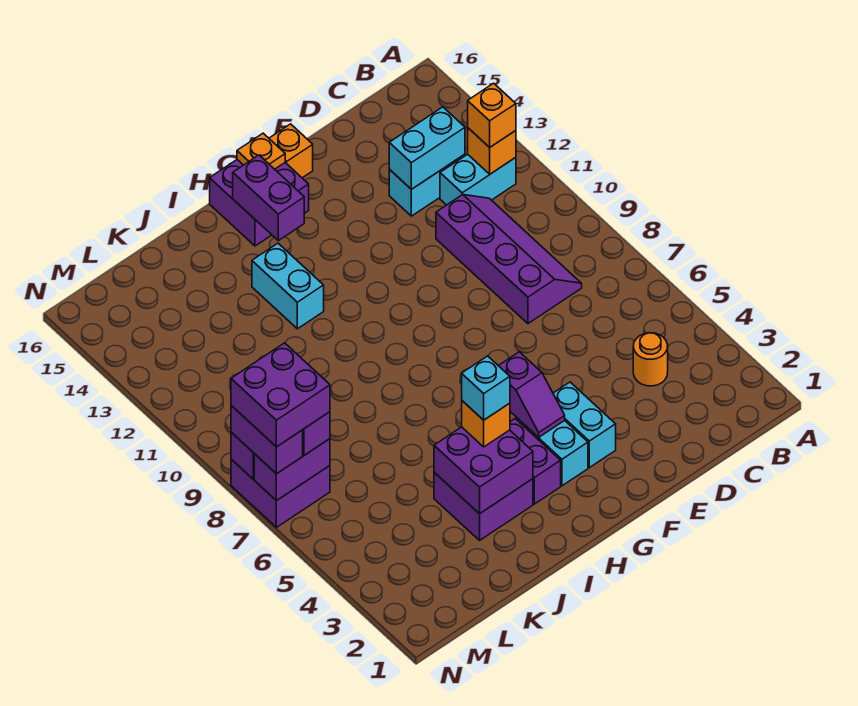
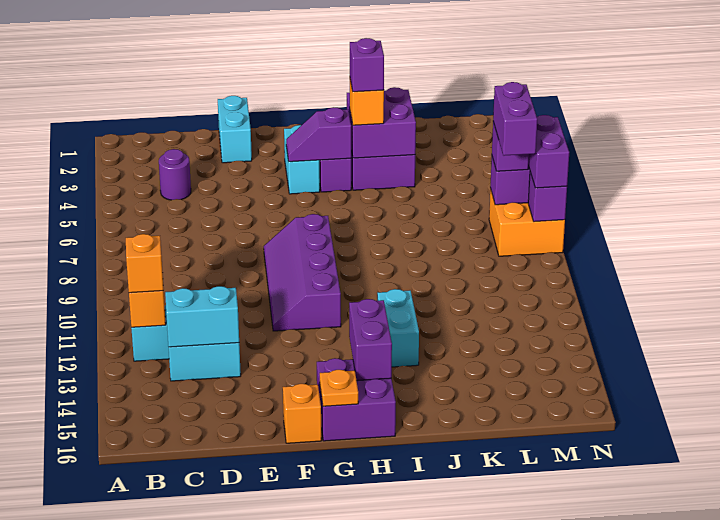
orange round brick C4 level 1 -> purple round brick C4 level 1
purple slope C8:D11 level 1 top D -> purple slope F8:G11 level 1 top G
cyan brick F3:F4 level 1 -> cyan brick E1:E2 level 1
purple slope G4:G5 level 2 top 5 -> purple slope G4:H4 level 2 top H
cyan brick I4 level 4 -> purple brick I4 level 4
purple brick M7:N8 level 1 -> orange brick M7:N8 level 1
purple brick M7:N8 level 4 -> purple brick M7:M8 level 4

